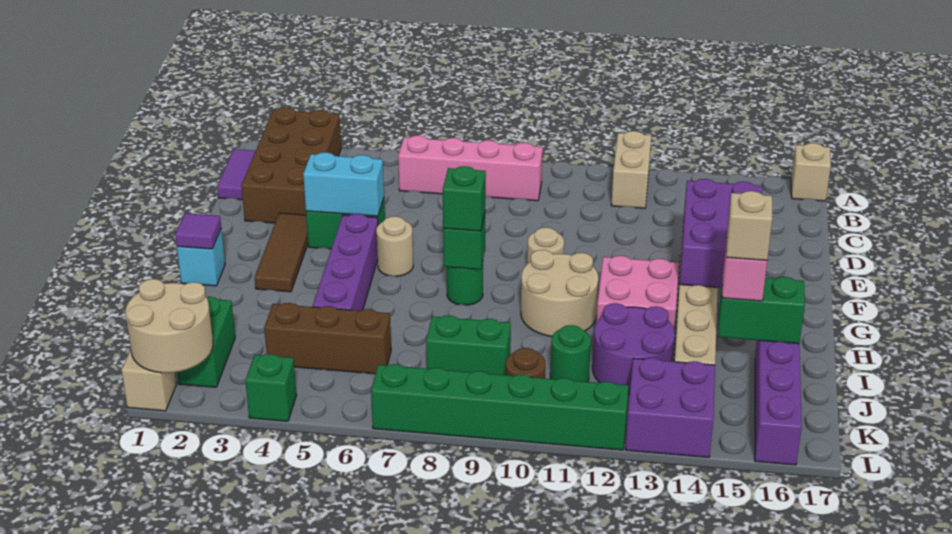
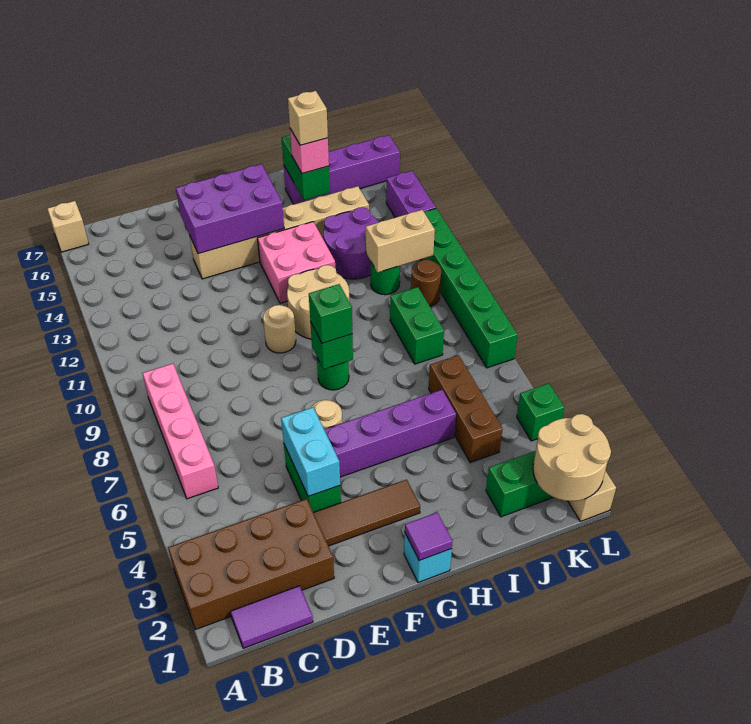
tan brick A12:B12 level 1 -> tan brick J11:K11 level 2
purple brick K13:L14 level 1 -> purple brick L13:L14 level 1

